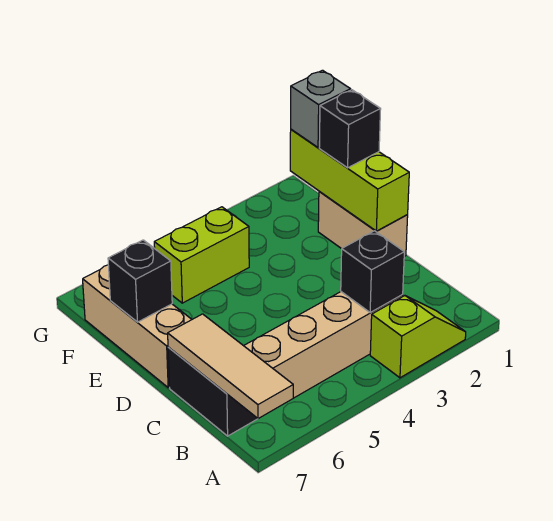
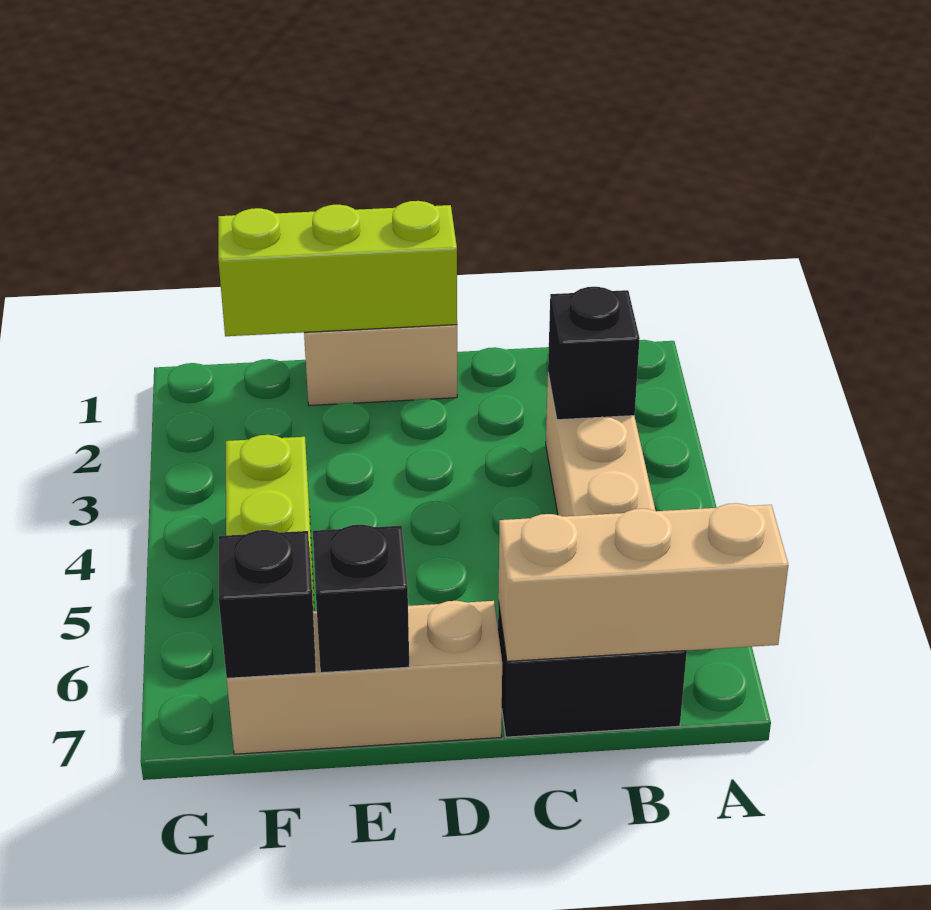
lime slope A2:A3 level 1 top 3 -> none
tan tile A7:C7 level 2 -> tan brick A7:C7 level 2
black brick E1 level 3 -> black brick F7 level 2
grey brick F1 level 3 -> none

